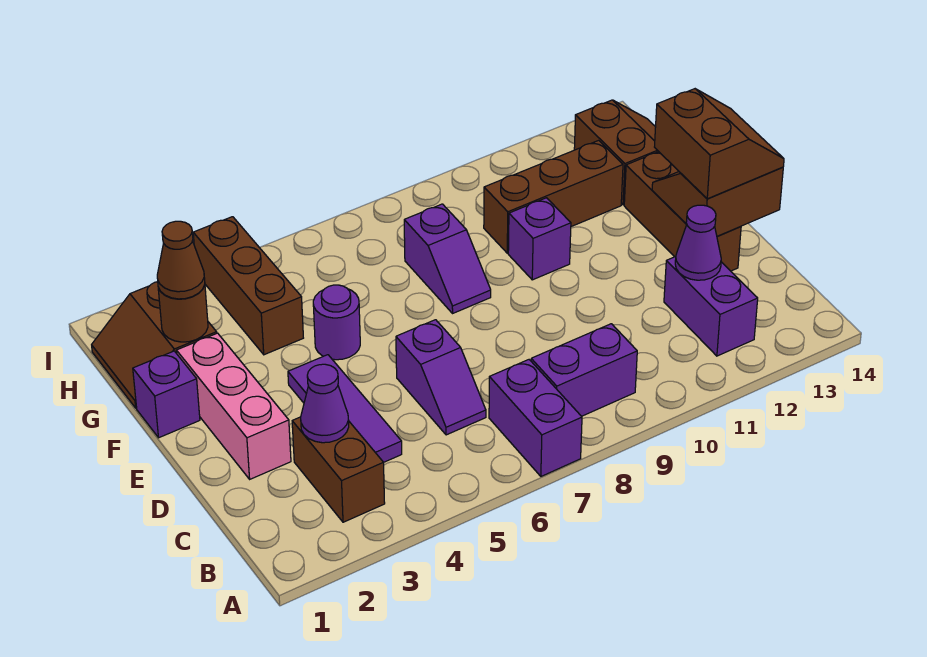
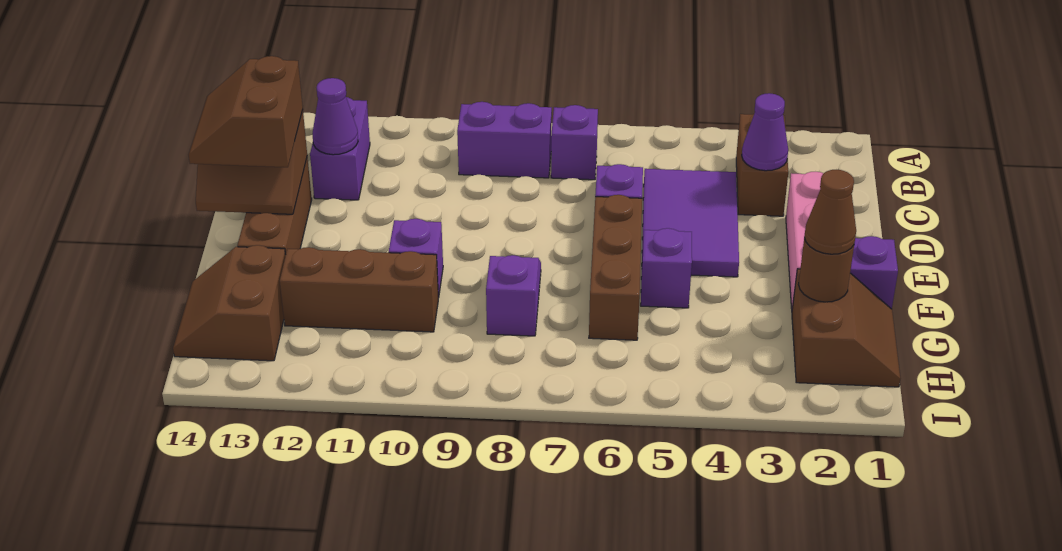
purple brick A7:B7 level 1 -> purple brick B7 level 1
purple tile C4:E4 level 1 -> purple tile C4:E5 level 1
purple round brick F5 level 1 -> purple brick F5 level 1
brown brick G4:I4 level 1 -> brown brick E6:G6 level 1

